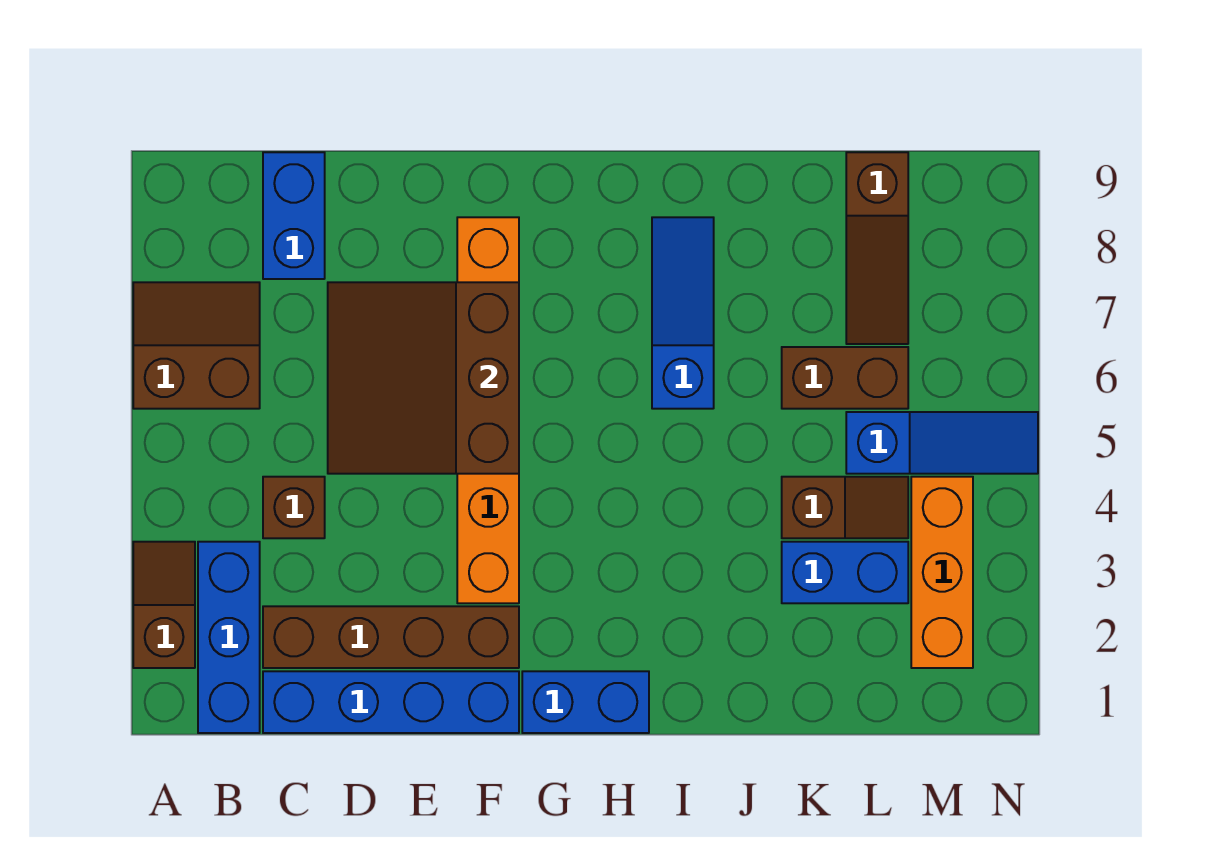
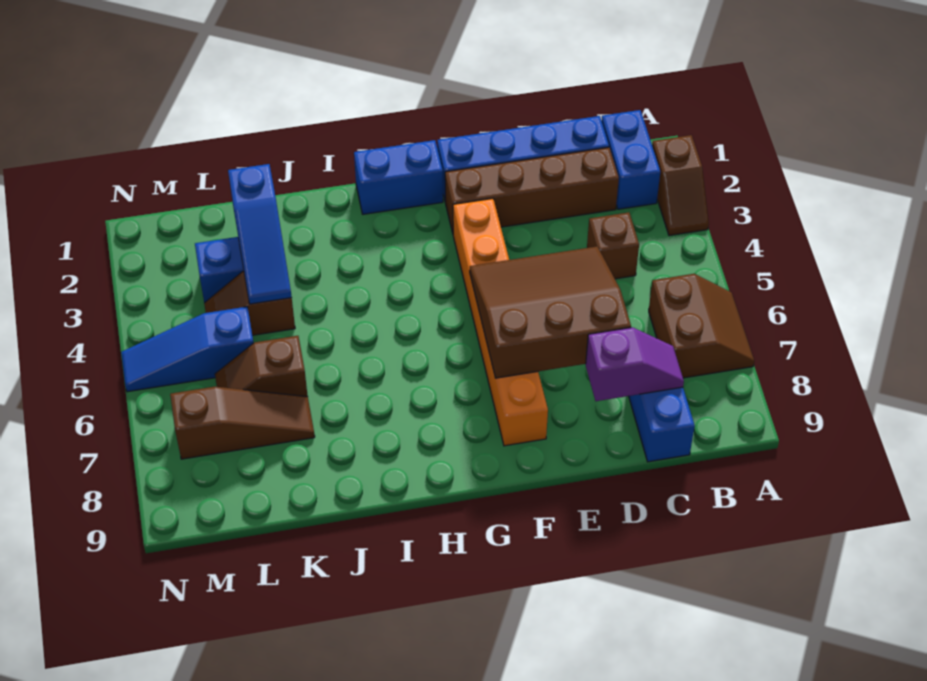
brown slope A6:B7 level 1 top 6 -> brown slope A6:B7 level 1 top B
blue brick B1:B3 level 1 -> blue brick B1:B2 level 1
none -> purple slope C8:D8 level 2 top D
brown slope D5:F7 level 2 top F -> brown slope D5:F7 level 2 top 7
blue slope I6:I8 level 1 top 6 -> blue slope K2:K4 level 2 top 2
brown brick K6:L6 level 1 -> brown slope K6:L6 level 1 top K
brown slope L7:L9 level 1 top 9 -> brown slope K7:M7 level 1 top M
orange brick M2:M4 level 1 -> none

